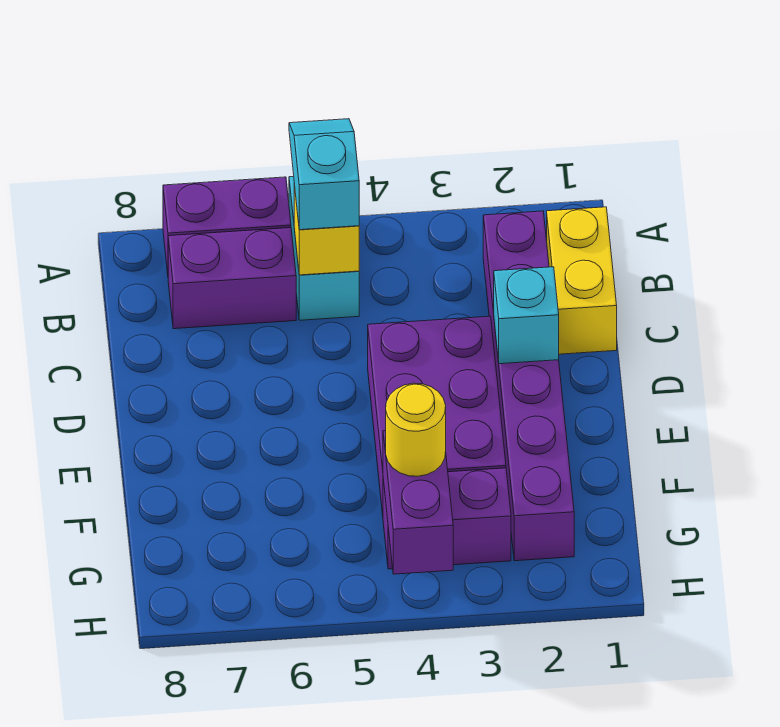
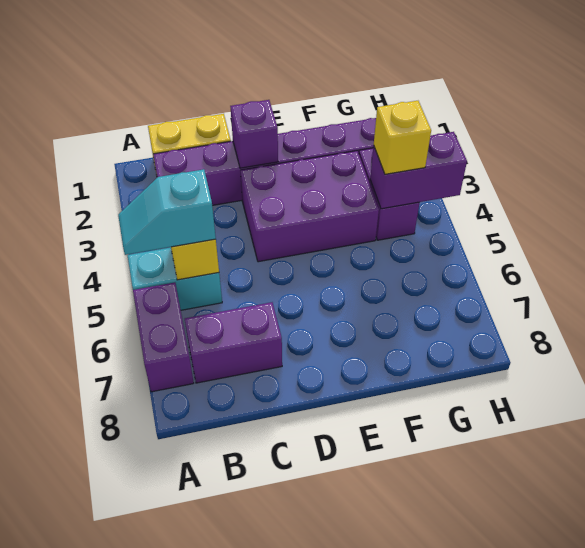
purple brick B6:B7 level 1 -> purple brick B7:C7 level 1
cyan brick D2 level 2 -> purple brick D2 level 2
yellow round brick G4 level 3 -> yellow brick G4 level 3

